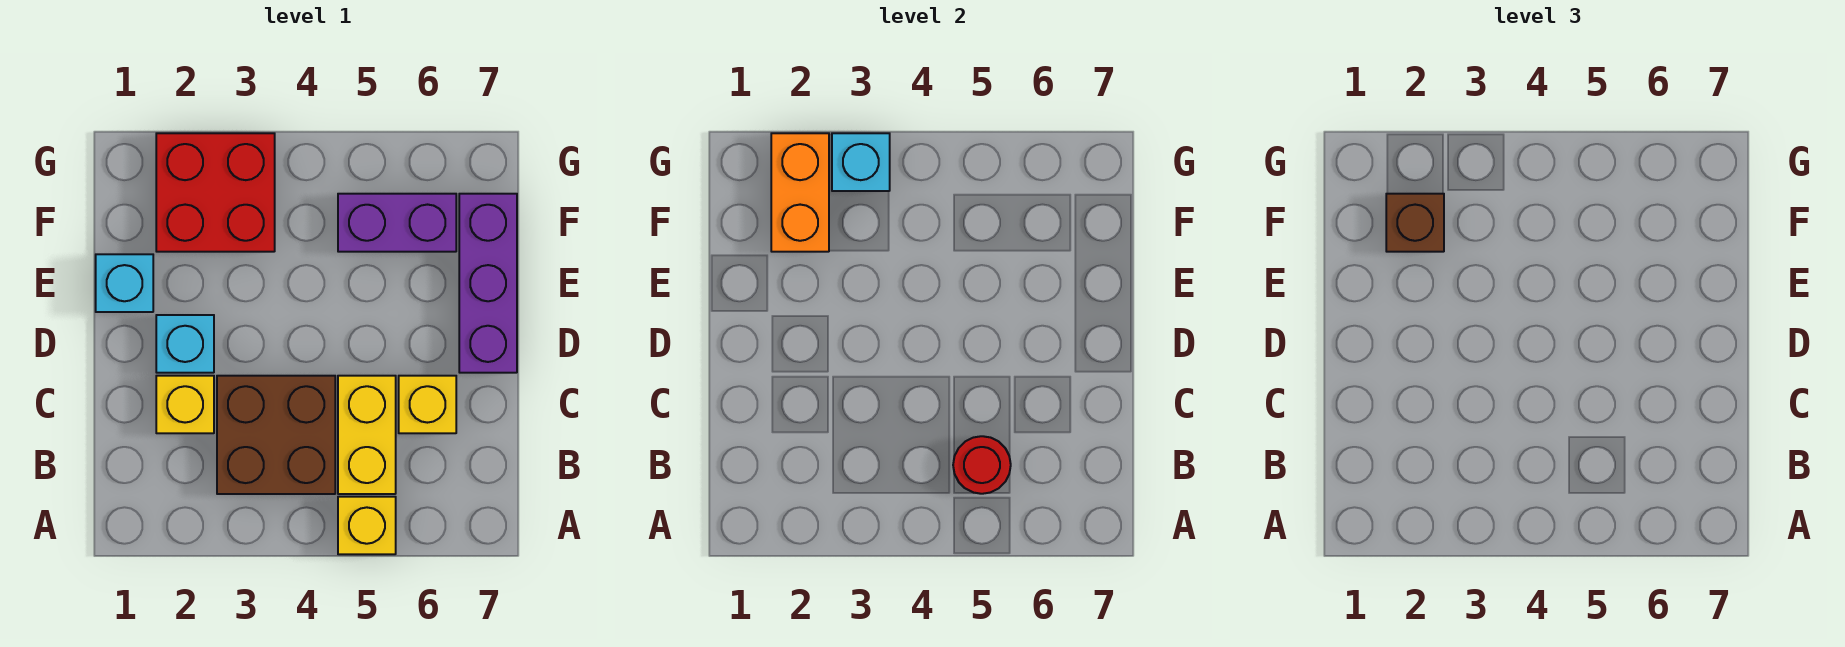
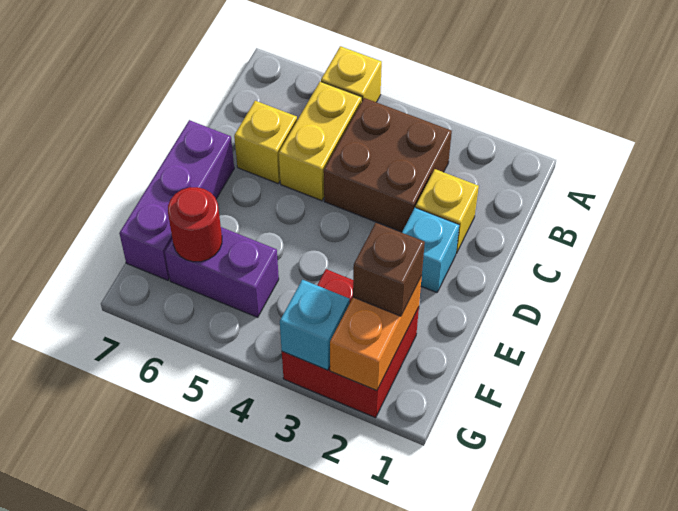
red round brick B5 level 2 -> red round brick F6 level 2
cyan brick E1 level 1 -> none

